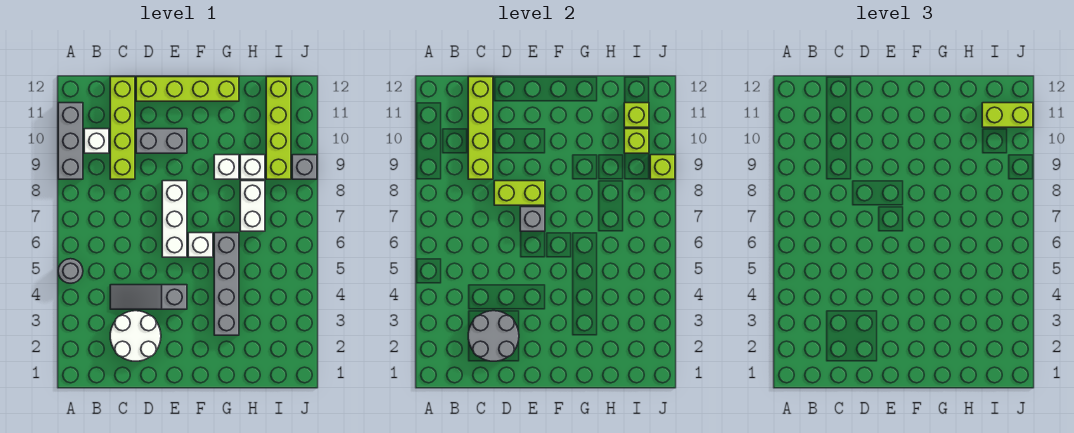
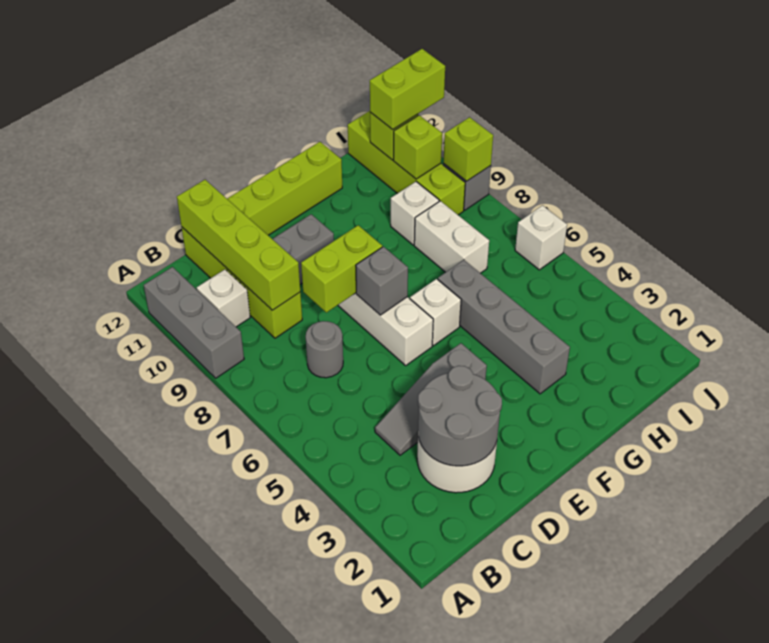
grey round brick A5 level 1 -> grey round brick C7 level 1
white brick G9 level 1 -> white brick J6 level 1

